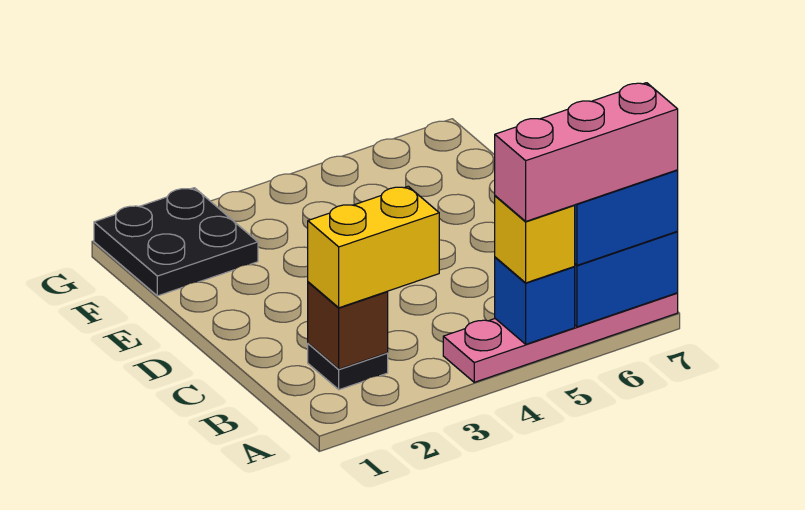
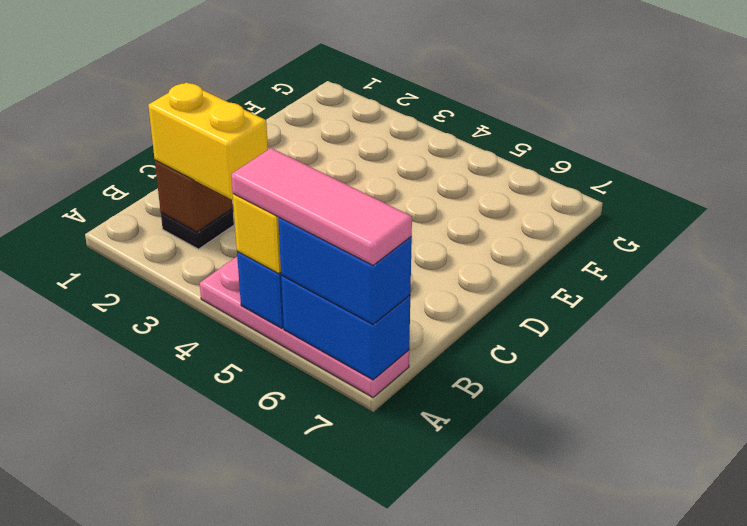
pink brick A5:A7 level 4 -> pink tile A5:A7 level 4
black plate F1:G2 level 1 -> none

